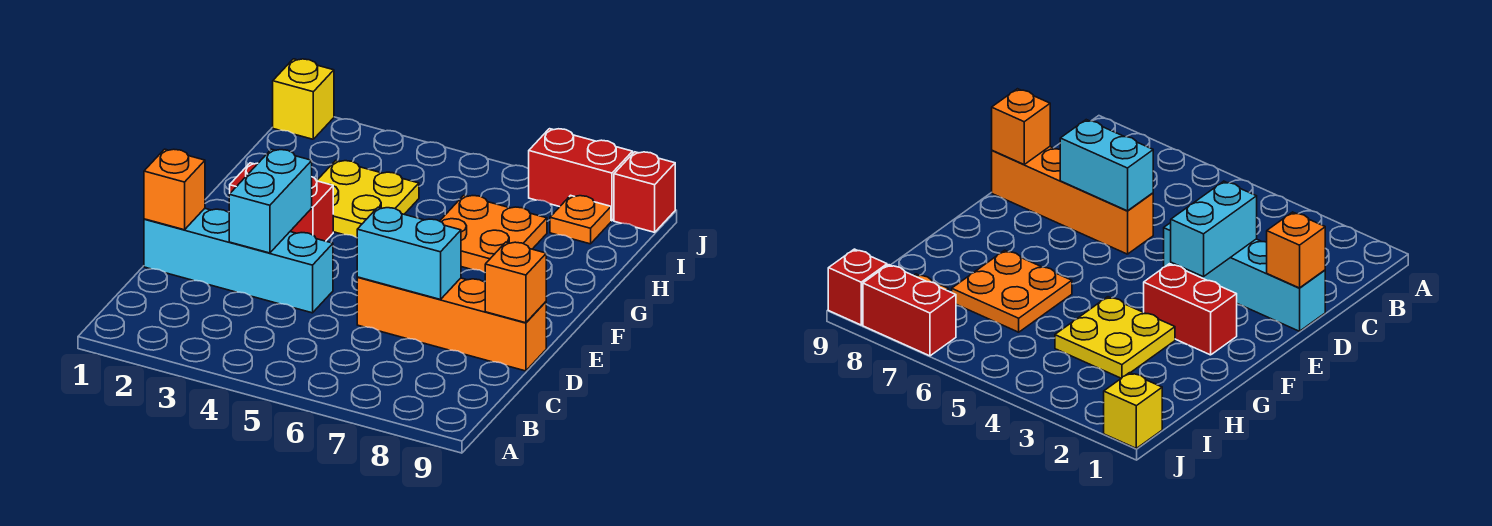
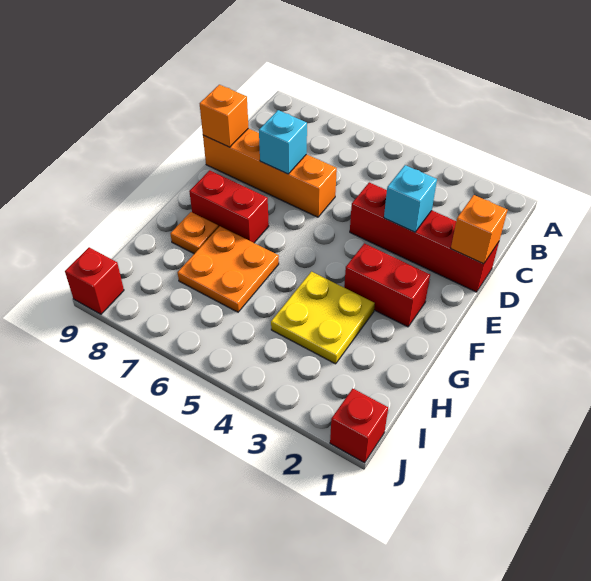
cyan brick D1:D4 level 1 -> red brick D1:D4 level 1
cyan brick D3:E3 level 2 -> cyan brick D3 level 2
cyan brick D6:D7 level 2 -> cyan brick D7 level 2
orange plate I8 level 1 -> orange plate G8 level 1
yellow brick J1 level 1 -> red brick J1 level 1
red brick J7:J8 level 1 -> red brick F7:F8 level 1

